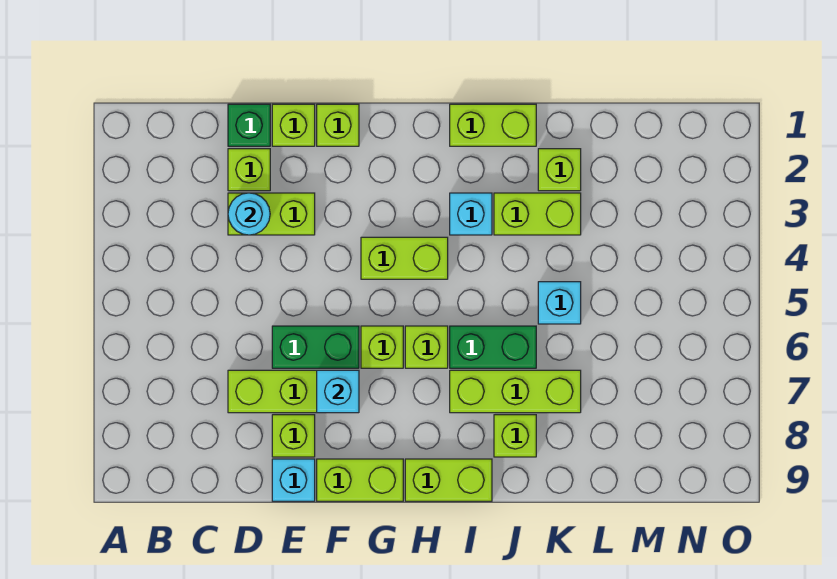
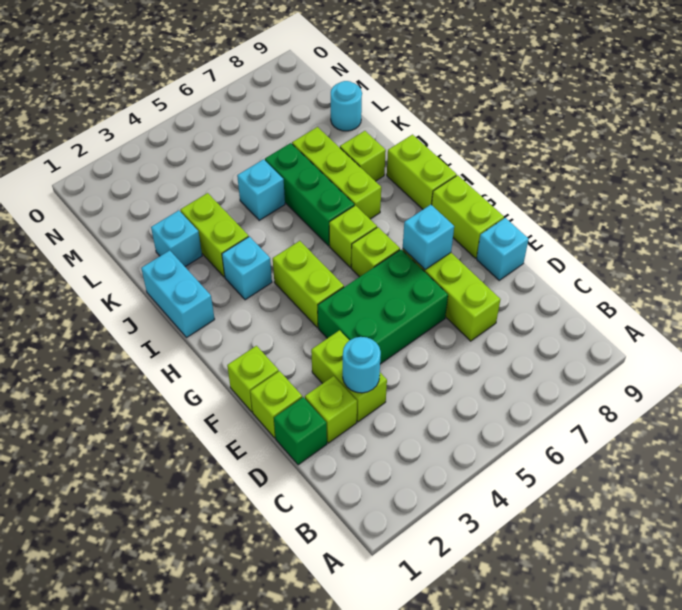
green brick E6:F6 level 1 -> green brick E4:F6 level 1
lime brick E8 level 1 -> none
lime brick I1:J1 level 1 -> cyan brick I1:J1 level 1
green brick I6:J6 level 1 -> green brick I6:K6 level 1
lime brick K2 level 1 -> cyan brick K2 level 1
none -> cyan round brick L9 level 1

